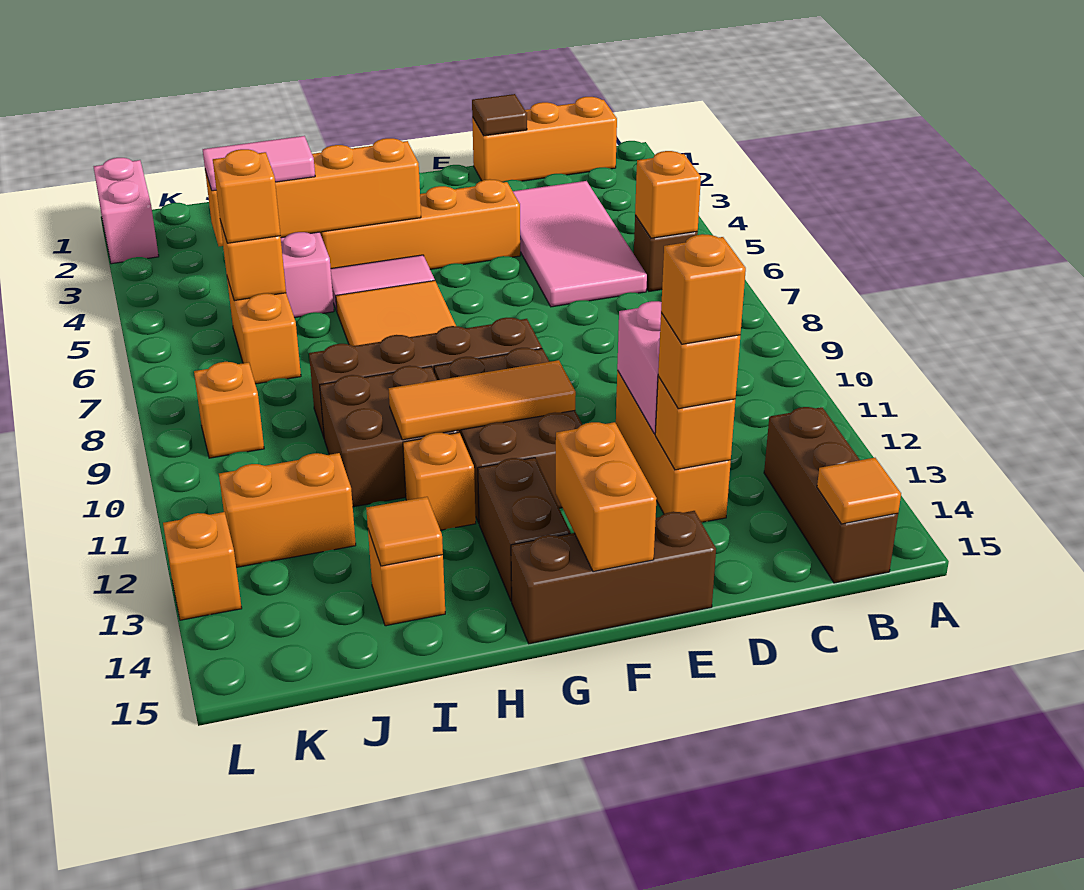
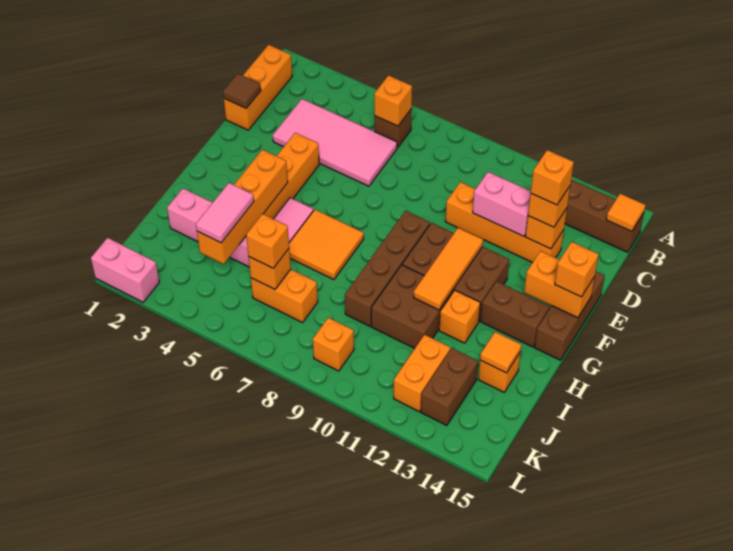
orange brick D11:D13 level 1 -> orange brick D10:D13 level 1
none -> brown brick J13:K13 level 1
orange brick L13 level 1 -> orange brick F15 level 3

